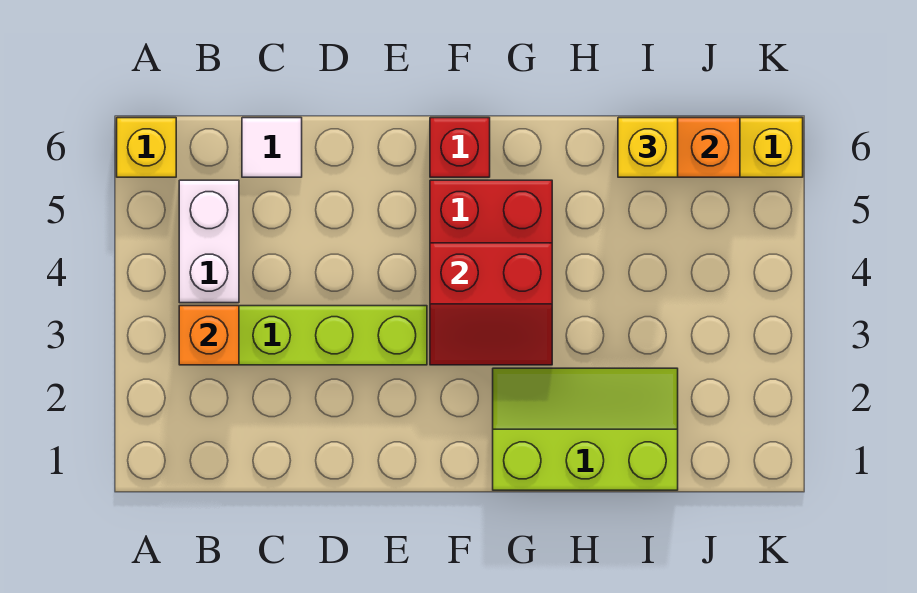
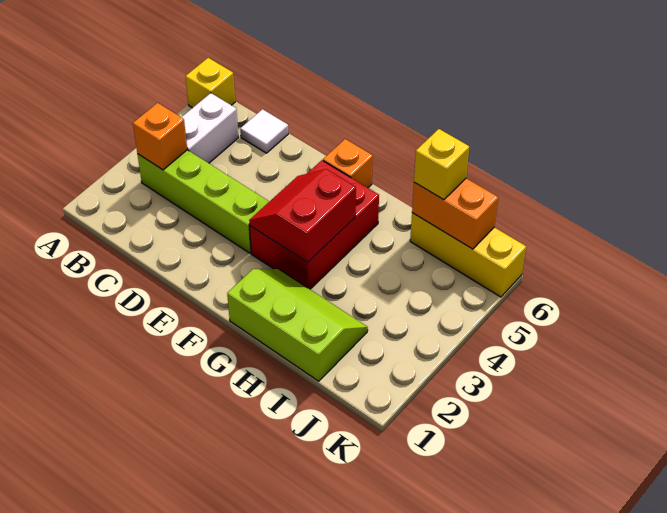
red slope F3:G4 level 2 top 4 -> red slope F3:G4 level 2 top G
red brick F6 level 1 -> orange brick F6 level 1

